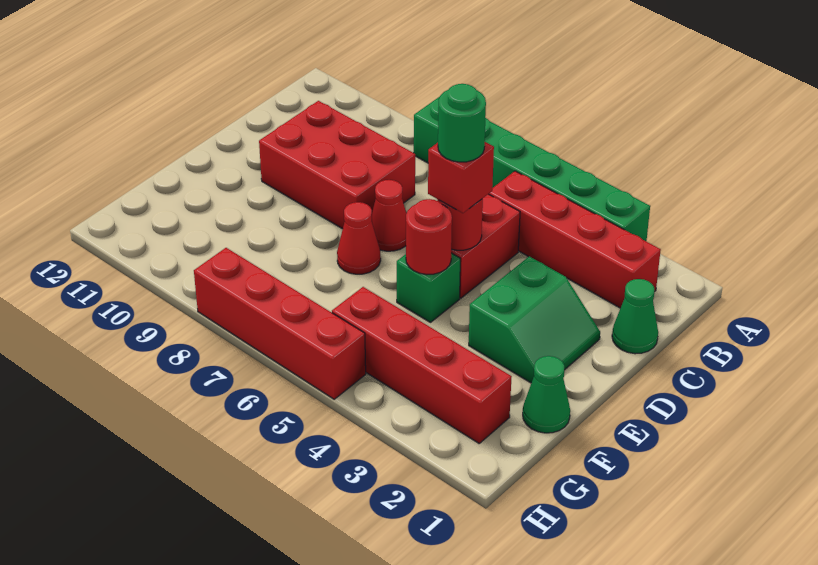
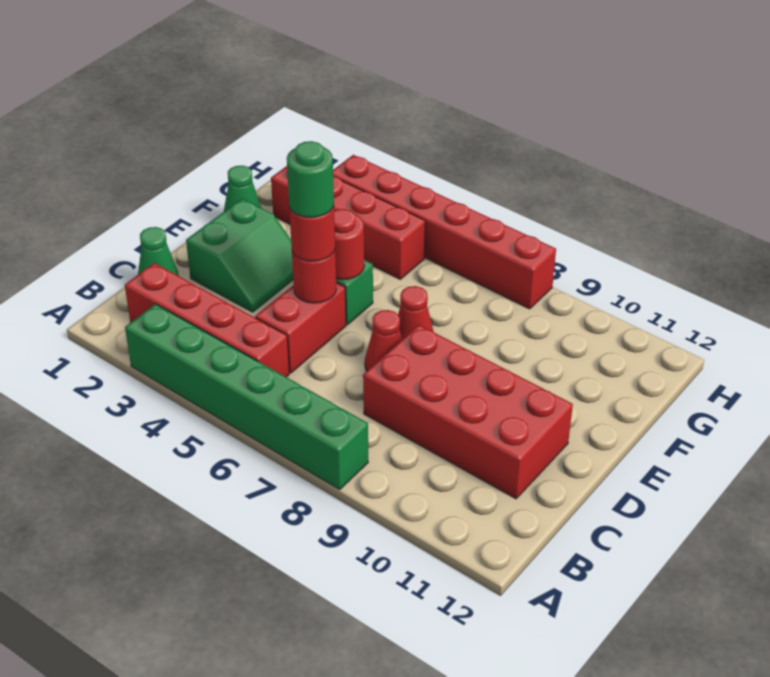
red brick C8:D10 level 1 -> red brick C8:D11 level 1
green slope D2:E3 level 1 top 3 -> green slope D2:E3 level 1 top 2
red brick D5 level 3 -> red round brick D5 level 3
red brick H5:H8 level 1 -> red brick H3:H8 level 1

